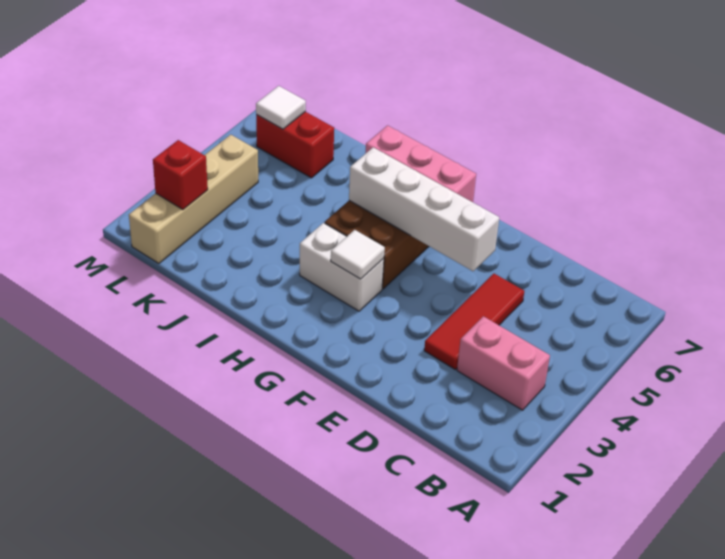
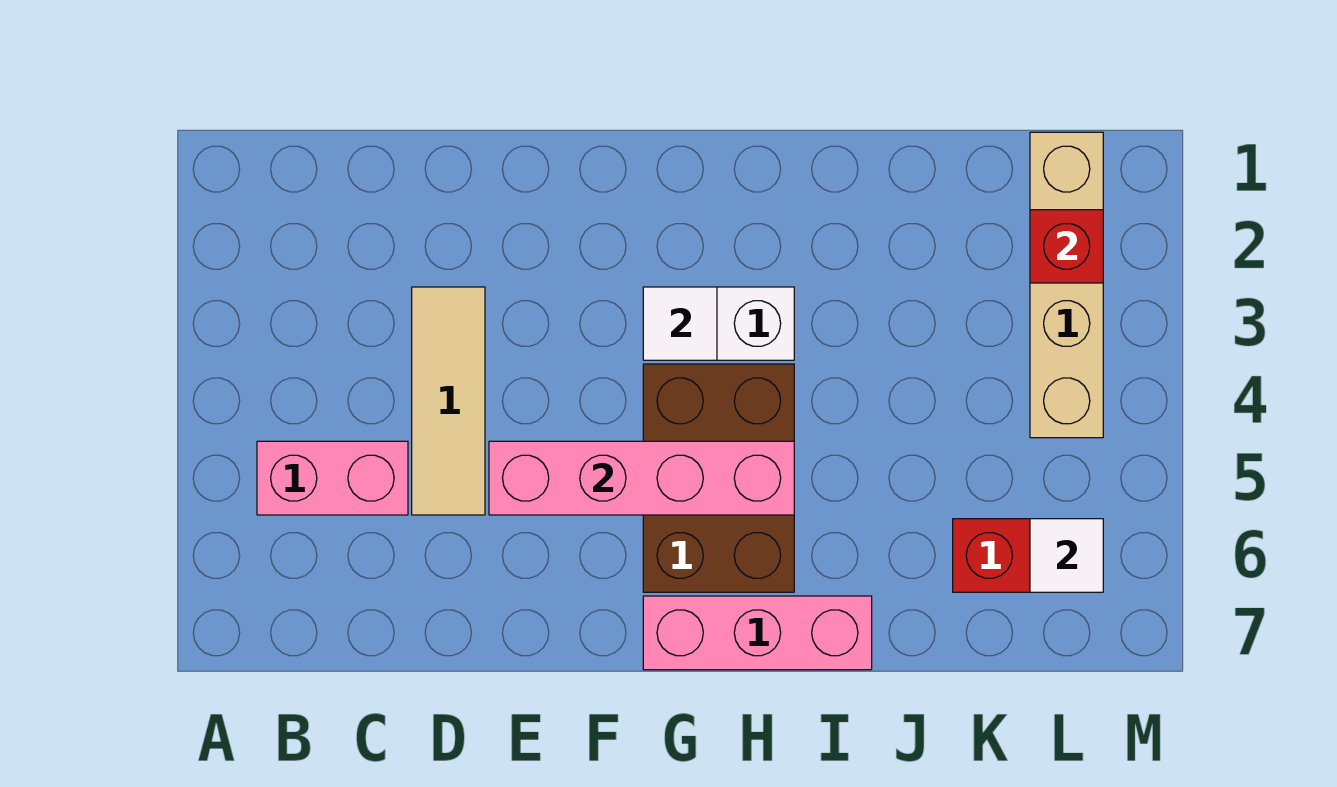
pink brick B3:C3 level 1 -> pink brick B5:C5 level 1
red tile D3:D5 level 1 -> tan tile D3:D5 level 1
white brick E5:H5 level 2 -> pink brick E5:H5 level 2

